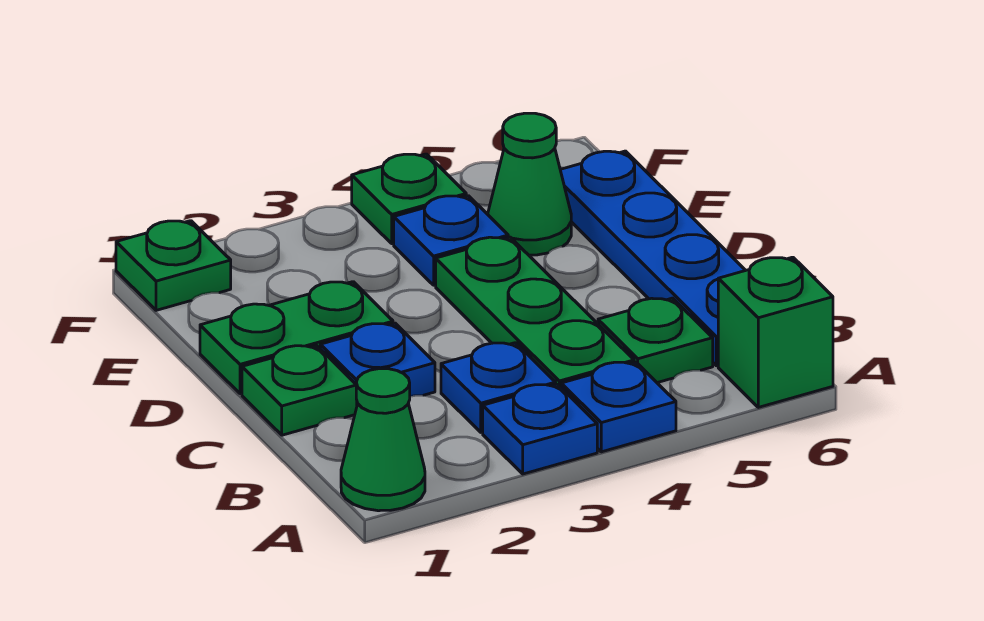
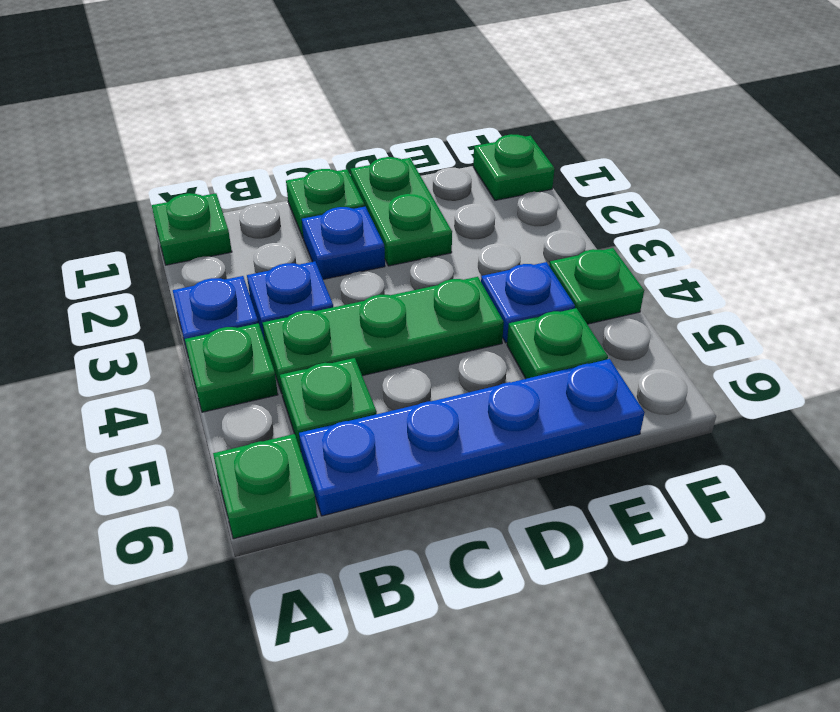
green cone A1 level 1 -> green plate A1 level 1
blue plate A4 level 1 -> green plate A4 level 1
green brick A6 level 1 -> green plate A6 level 1
green cone E5 level 1 -> green plate E5 level 1

